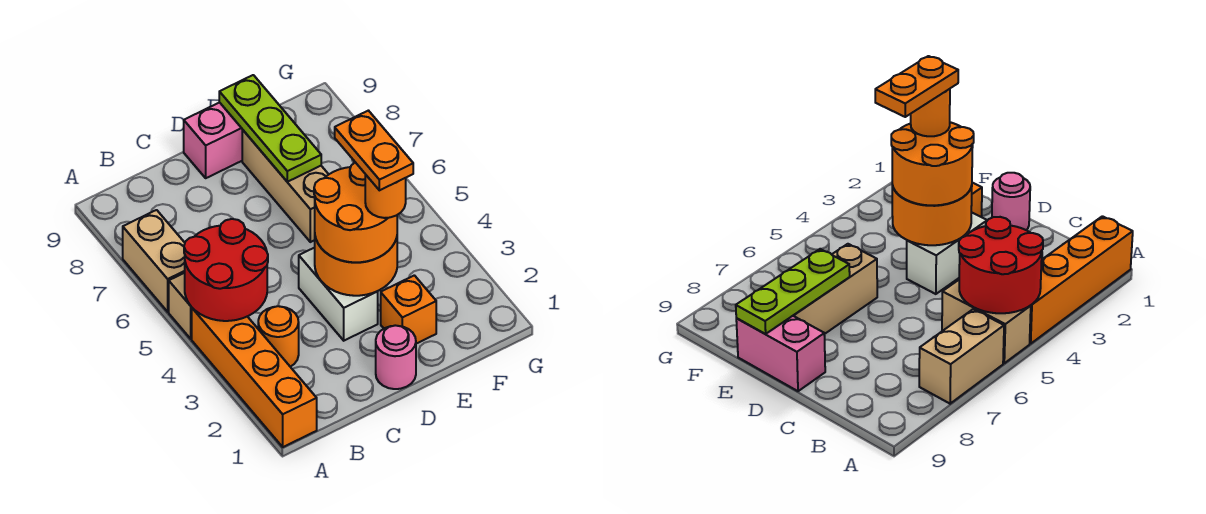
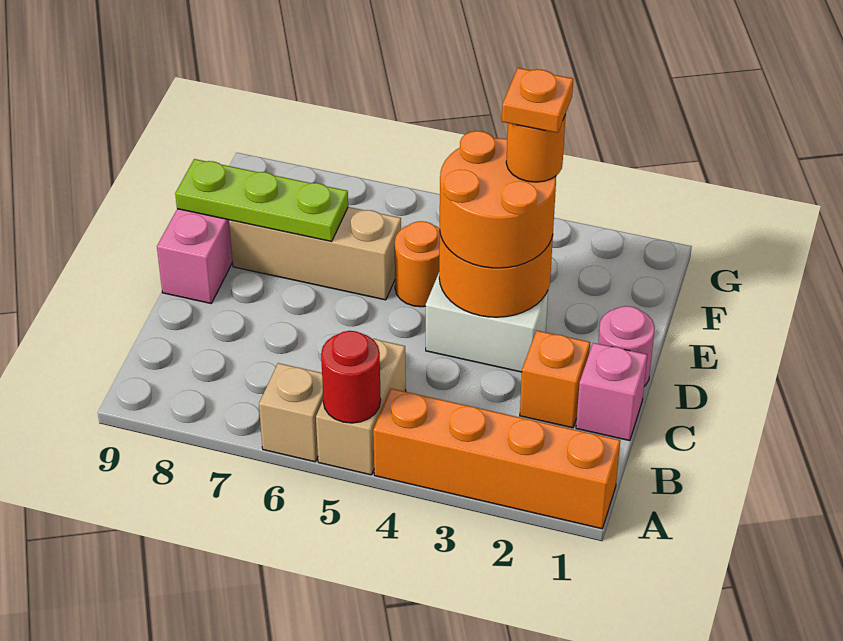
red round brick A4:B5 level 2 -> red round brick A5 level 2
tan brick A6:A7 level 1 -> tan brick A6 level 1
orange round brick B3 level 1 -> orange round brick E5 level 1
none -> pink brick C1 level 1
orange brick E2 level 1 -> orange brick C2 level 1
orange plate E3:E4 level 5 -> orange plate E3 level 5

